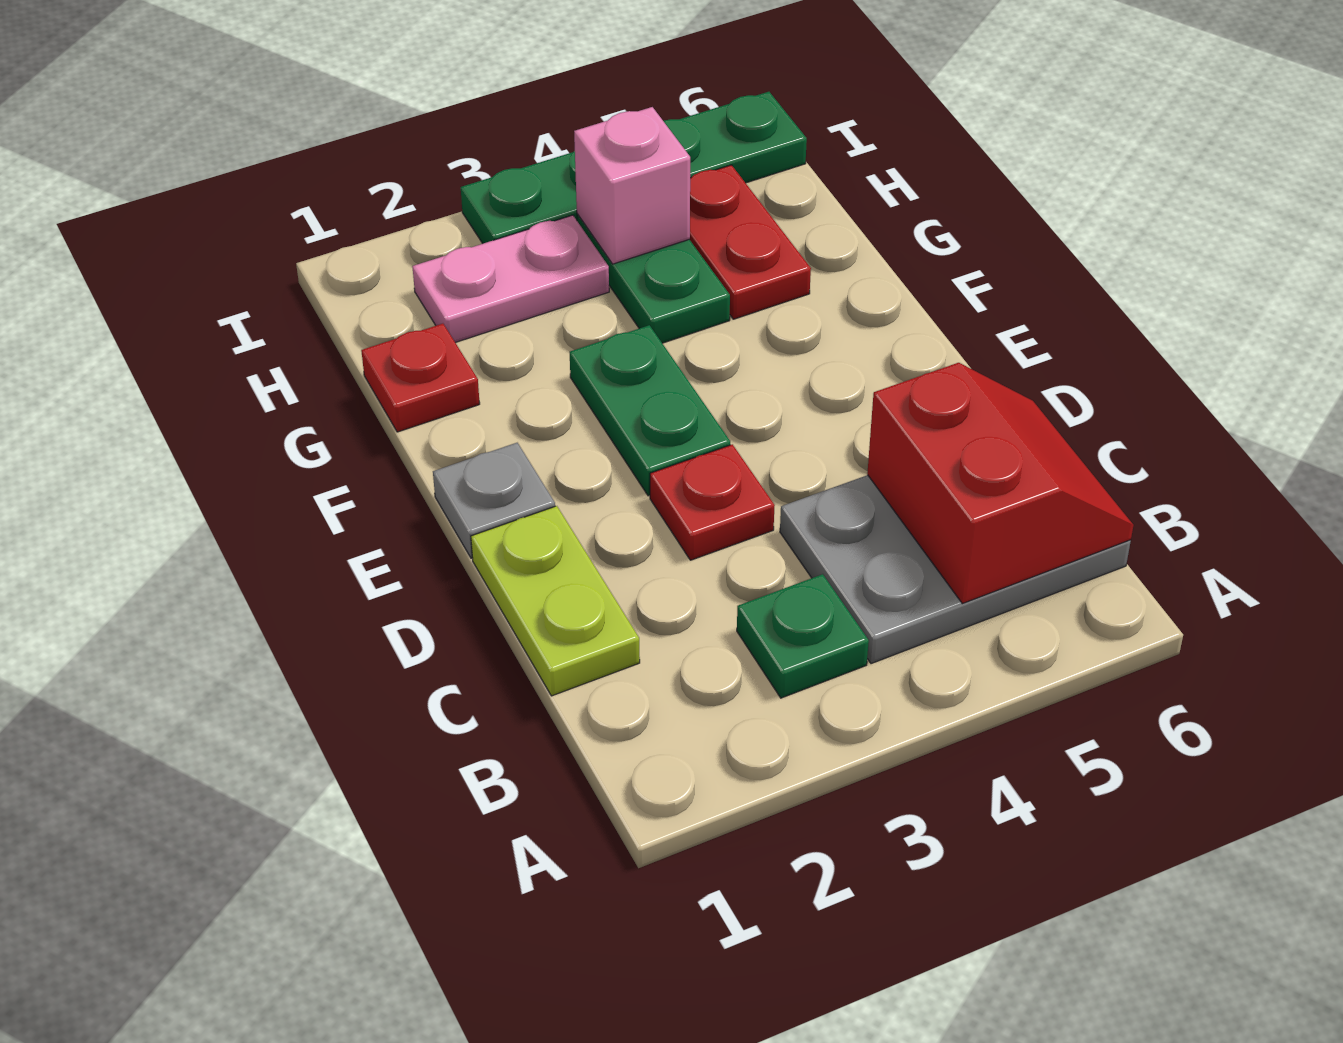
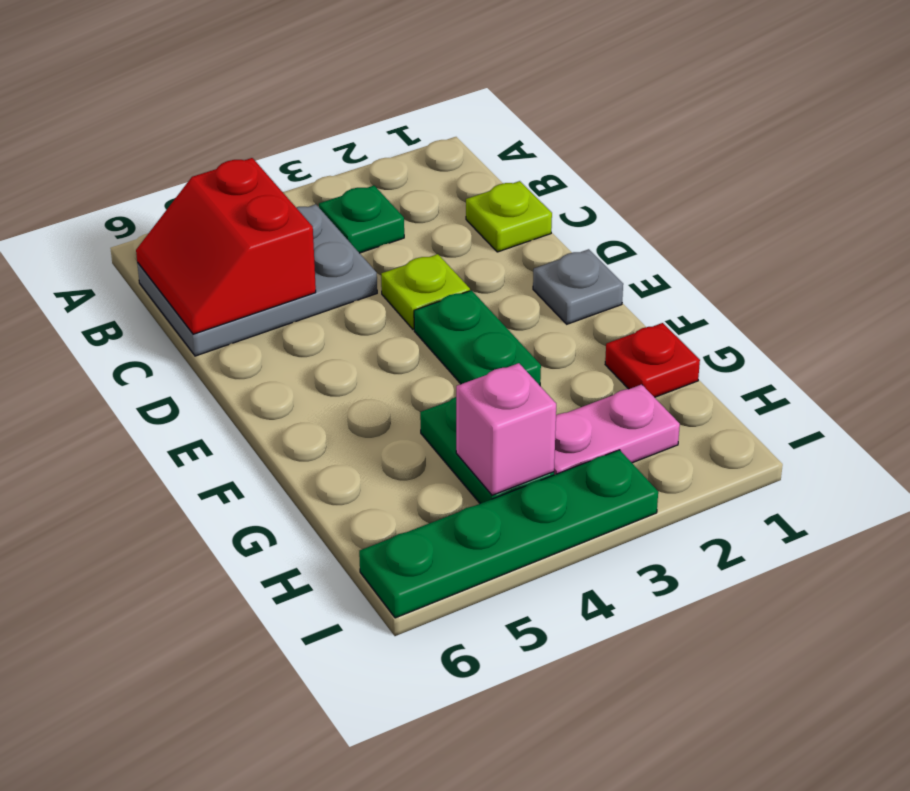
lime plate C1:D1 level 1 -> lime plate C1 level 1
red plate D3 level 1 -> lime plate D3 level 1
red plate G5:H5 level 1 -> none

